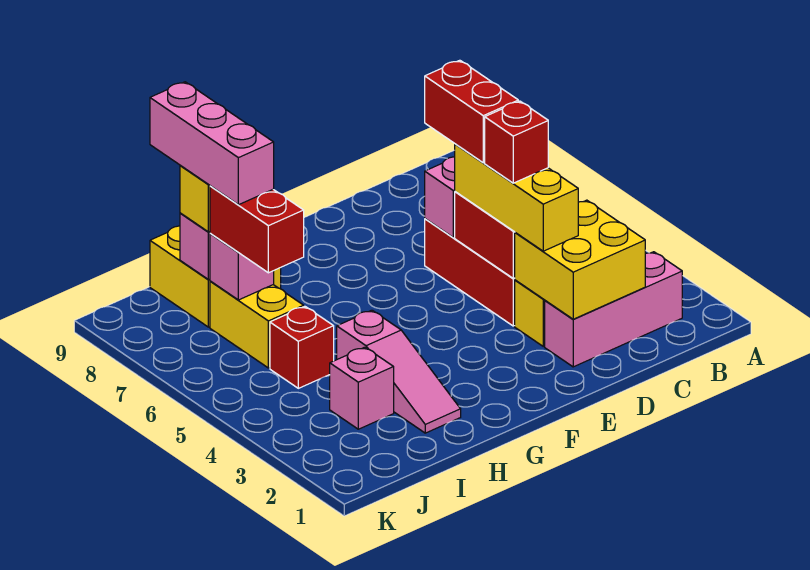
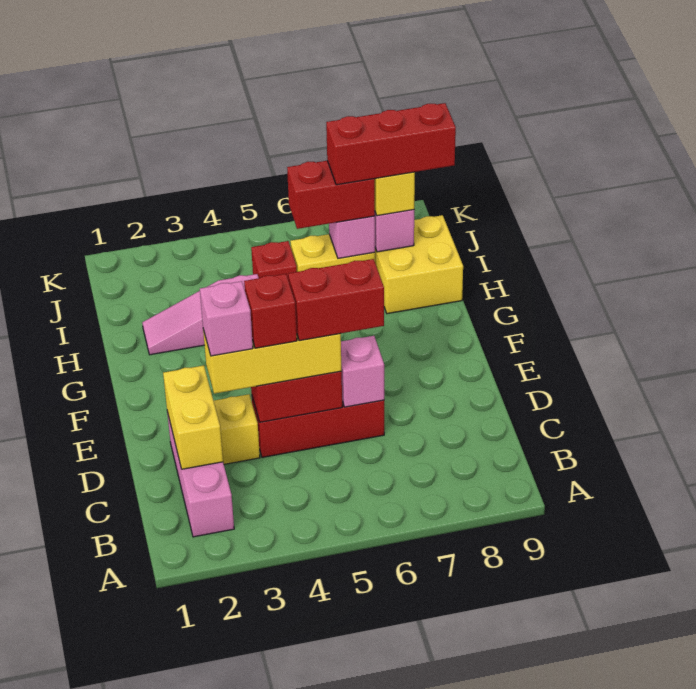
yellow brick C2:D3 level 2 -> yellow brick C2:D2 level 2
pink brick I3 level 1 -> pink brick D3 level 4
pink brick I7:I9 level 4 -> red brick I7:I9 level 4

